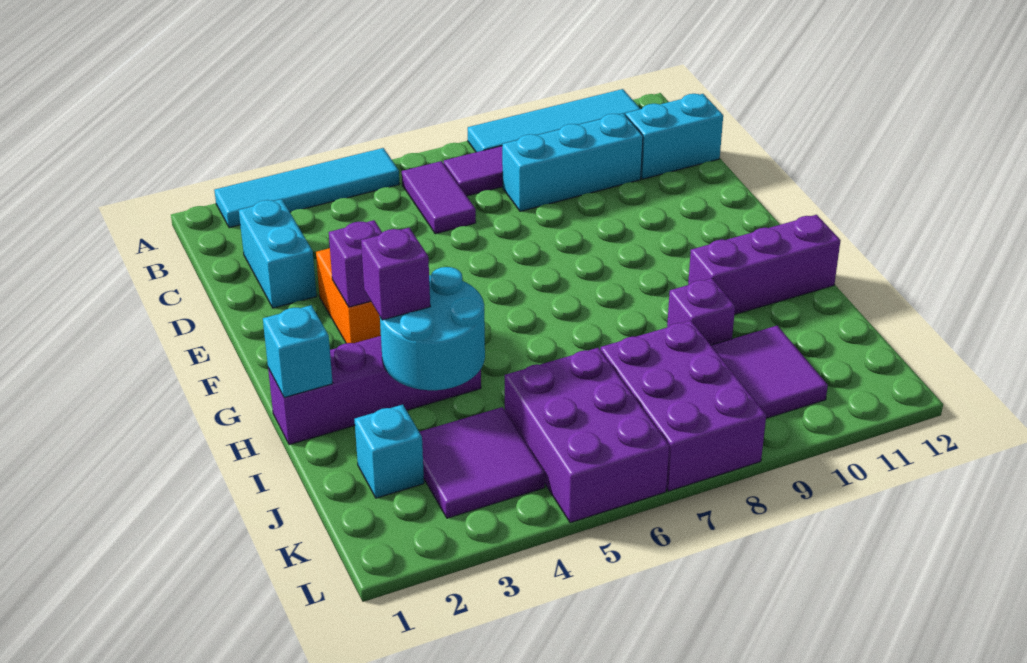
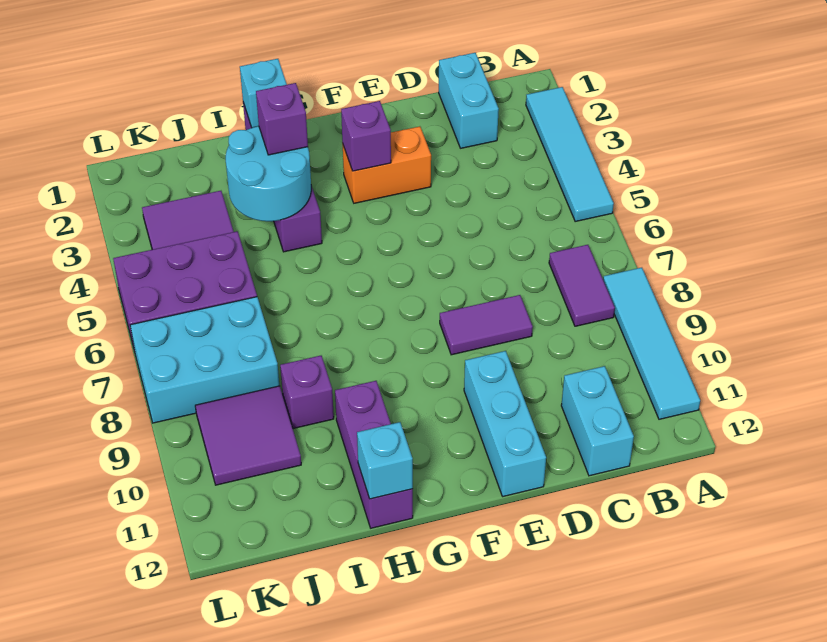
purple tile B6:C6 level 1 -> purple tile D8:E8 level 1
cyan brick C2:D2 level 1 -> cyan brick C1:C2 level 1
cyan brick C8:C10 level 1 -> cyan brick E10:E12 level 1
cyan brick J2 level 1 -> cyan brick H12 level 2
purple brick J7:L8 level 1 -> cyan brick J7:L8 level 1

